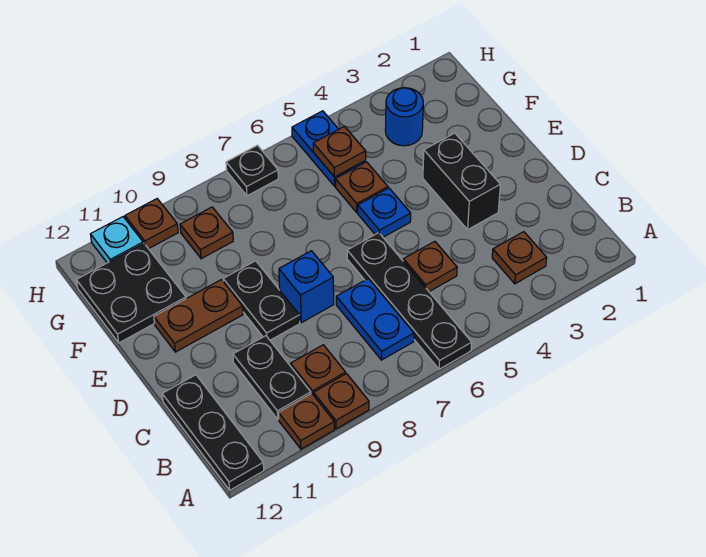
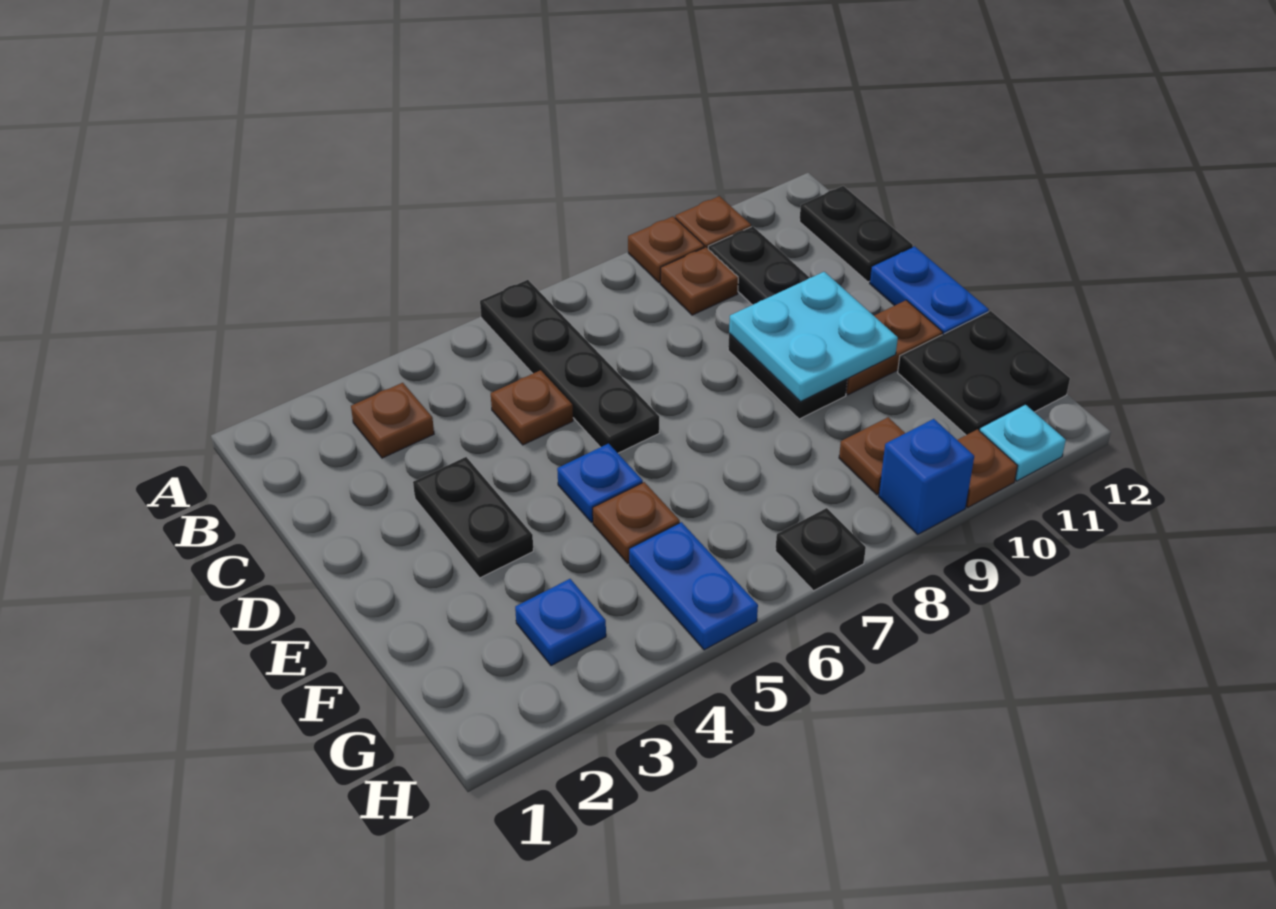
black plate A12:C12 level 1 -> black plate B12:C12 level 1
blue plate B7:C7 level 1 -> blue plate D12:E12 level 1
black brick D3:E3 level 1 -> black plate D3:E3 level 1
blue brick D8 level 1 -> blue brick H9 level 1
none -> cyan plate D9:E10 level 2
blue round brick G3 level 1 -> blue plate G3 level 1
brown plate G5 level 2 -> none

